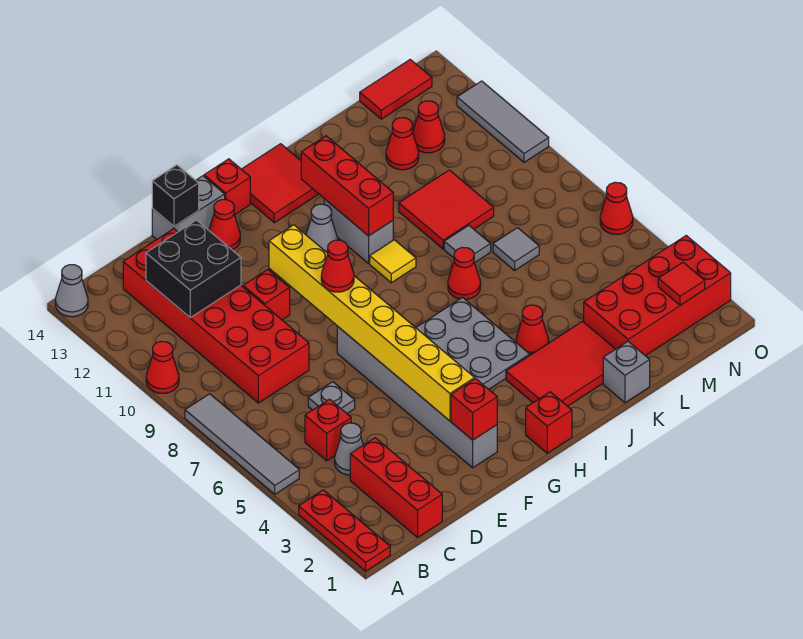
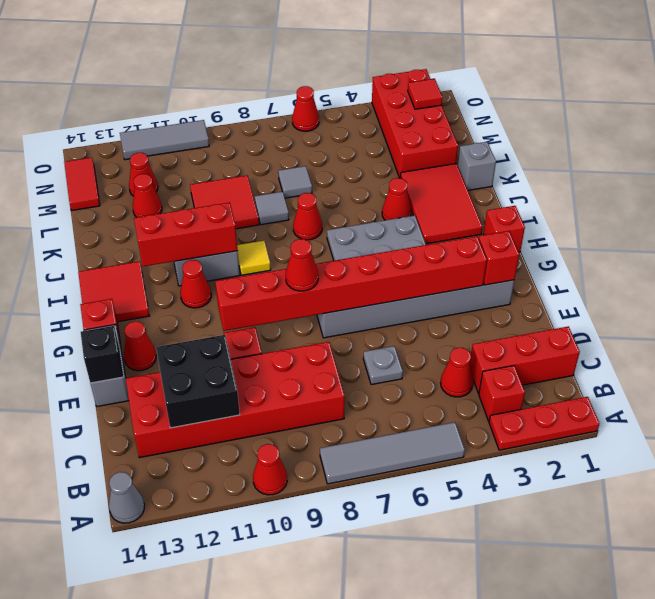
grey cone C4 level 1 -> red cone C4 level 1
red brick C5 level 1 -> red brick B3 level 1
yellow brick F3:F10 level 2 -> red brick F3:F10 level 2
grey cone H11 level 1 -> red cone H11 level 1

